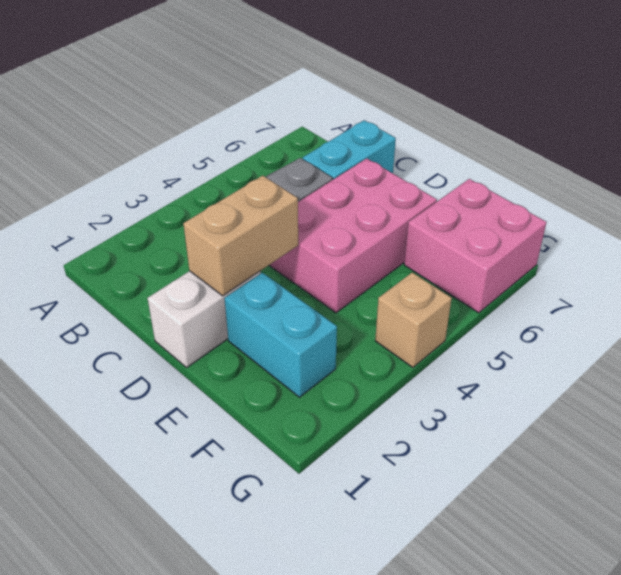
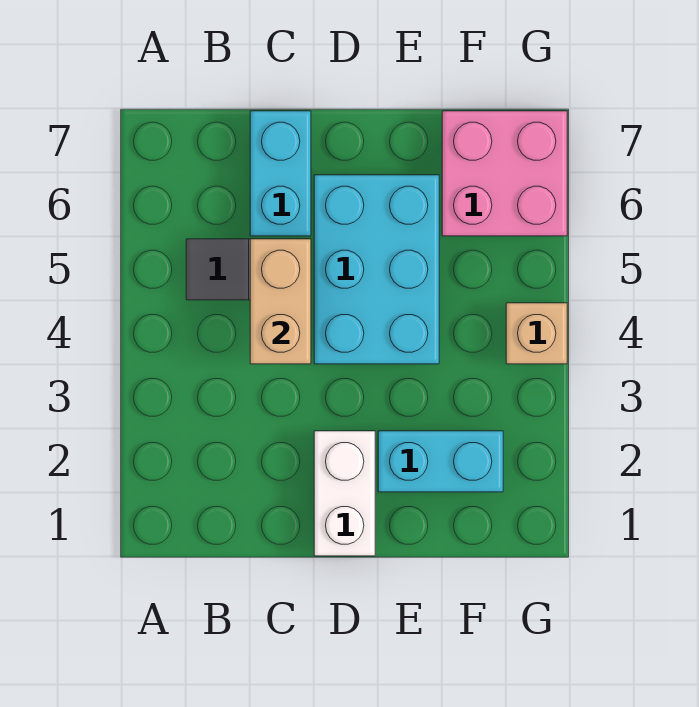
tan brick D2:D3 level 2 -> tan brick C4:C5 level 2
pink brick D4:E6 level 1 -> cyan brick D4:E6 level 1

